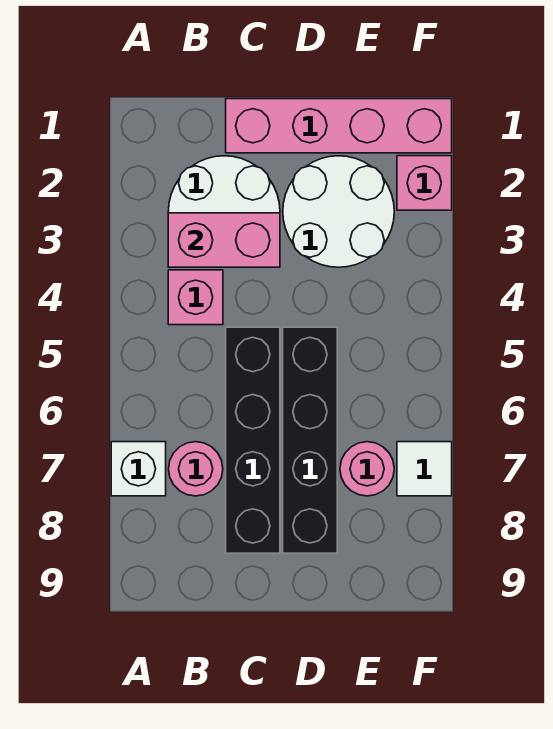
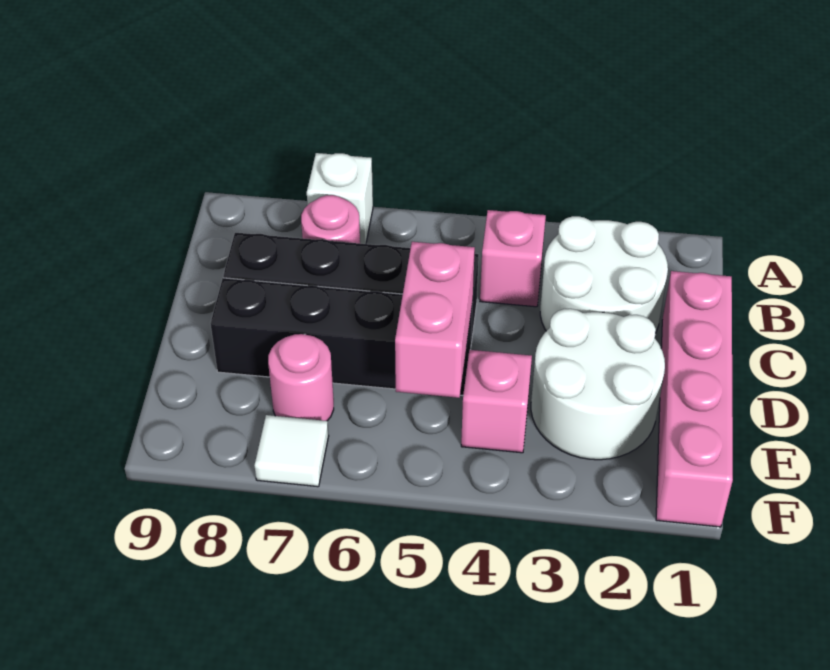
pink brick B3:C3 level 2 -> pink brick D5:E5 level 2
pink brick F2 level 1 -> pink brick E4 level 1

